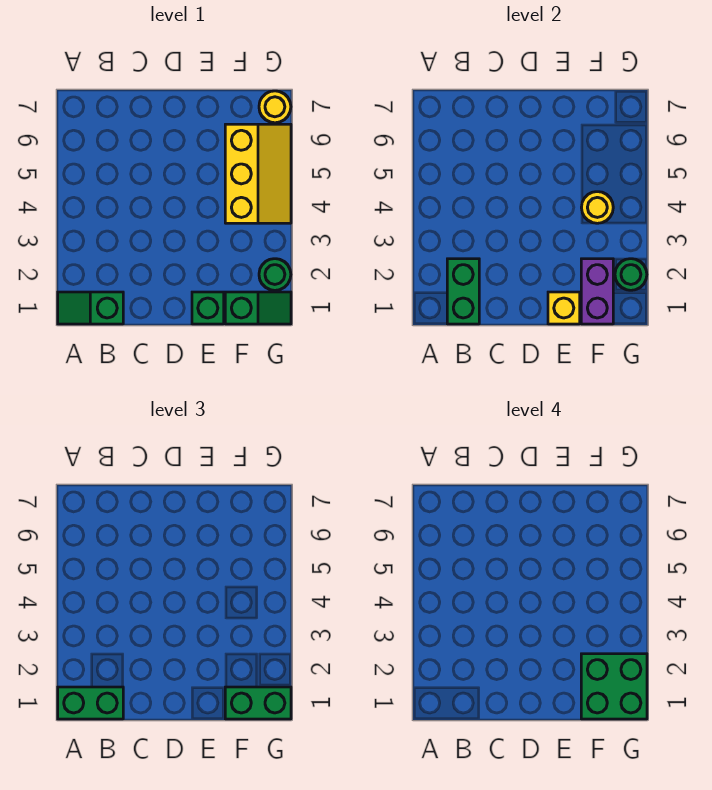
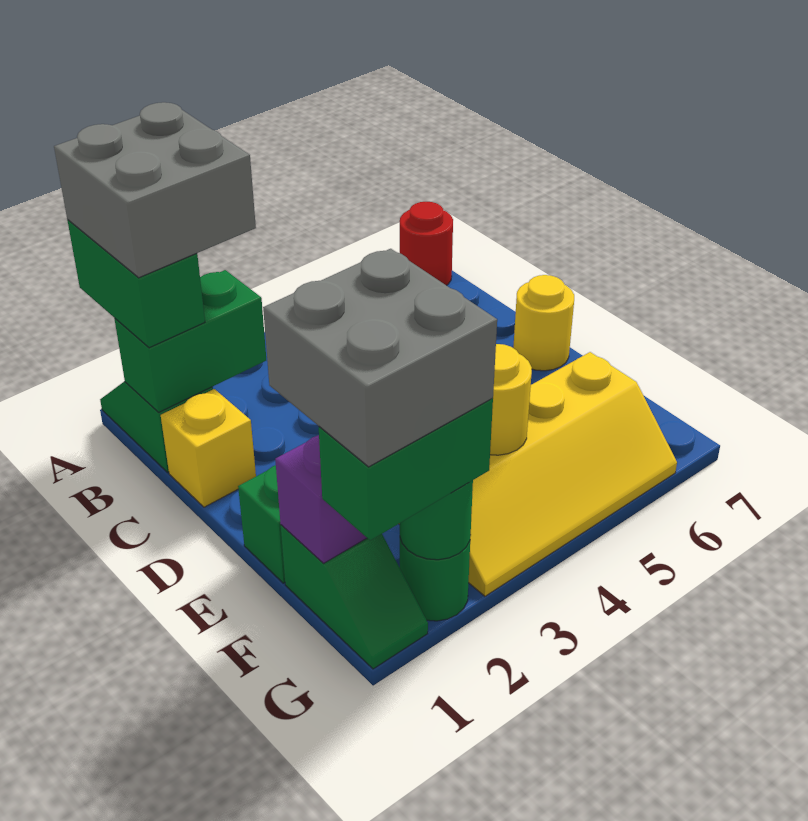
none -> grey brick A1:B2 level 4
none -> red round brick A7 level 1
yellow brick E1 level 2 -> yellow brick C1 level 1
green brick F1:G1 level 3 -> green brick G1:G2 level 3
green brick F1:G2 level 4 -> grey brick F1:G2 level 4
yellow slope F4:G6 level 1 top F -> yellow slope F3:G6 level 1 top F
yellow round brick G7 level 1 -> yellow round brick D7 level 1

